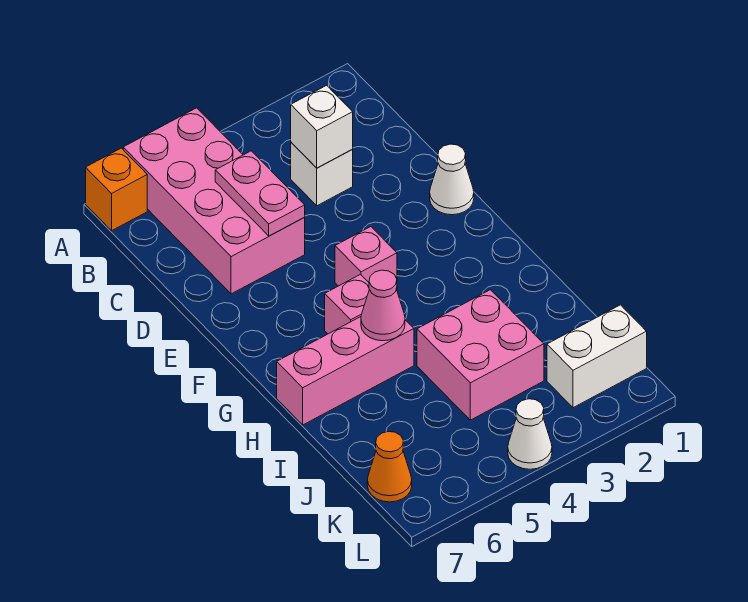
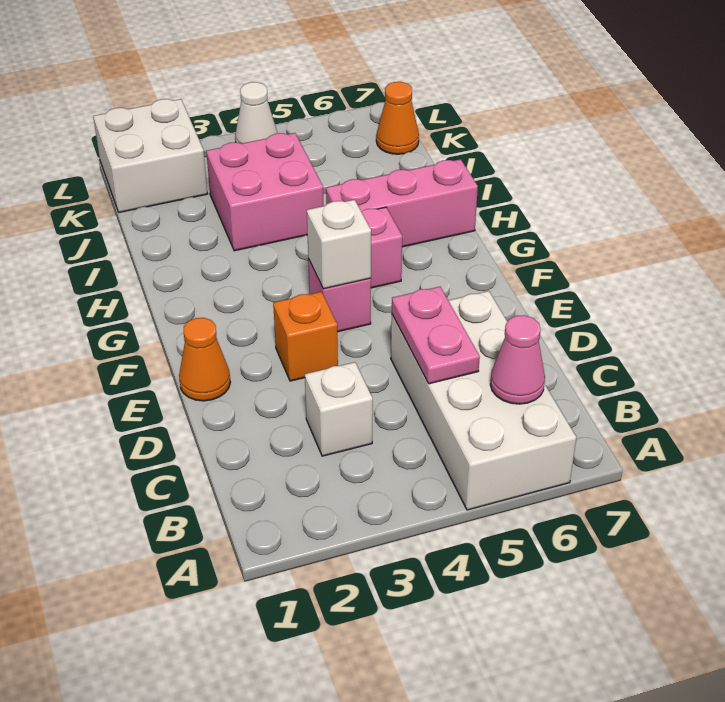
pink brick A5:D6 level 1 -> white brick A5:D6 level 1
orange brick A7 level 1 -> orange brick E3 level 1
white brick C3 level 2 -> white brick F4 level 2
white cone E1 level 1 -> orange cone E1 level 1
pink cone H5 level 2 -> pink cone B6 level 2
white brick K1:K2 level 1 -> white brick K1:L2 level 1

